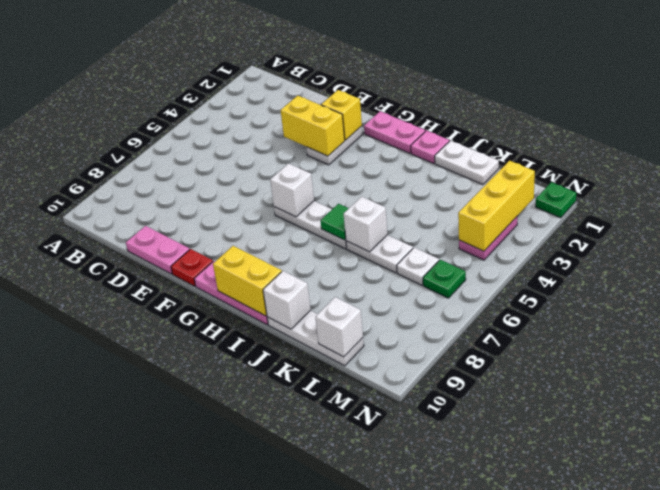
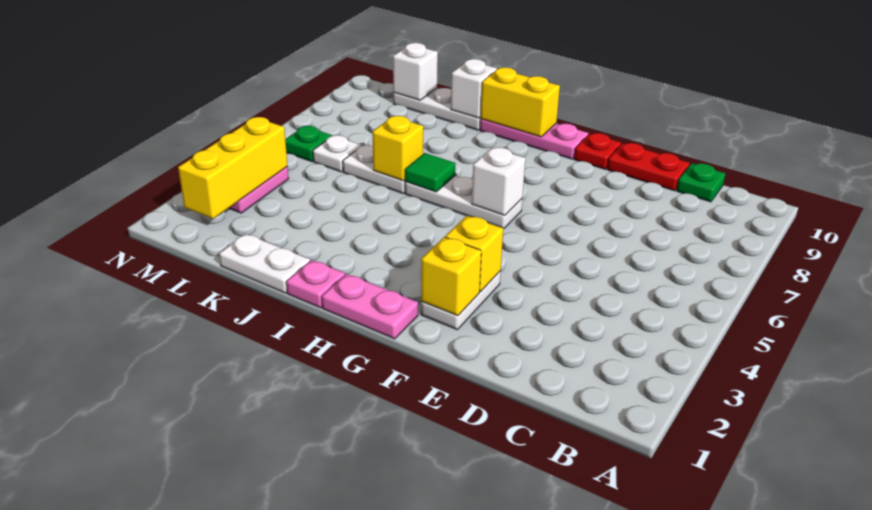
pink plate D10:E10 level 1 -> red plate D10:E10 level 1
yellow brick E3:F3 level 2 -> yellow brick F3 level 2
white brick J6 level 2 -> yellow brick J6 level 2
green plate N1 level 1 -> green plate C10 level 1

